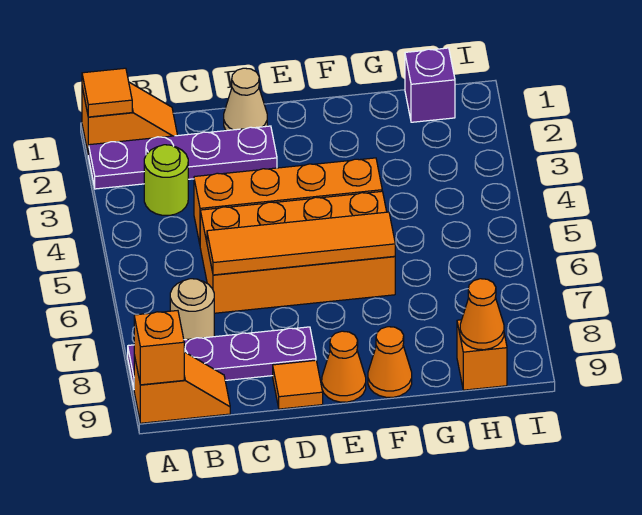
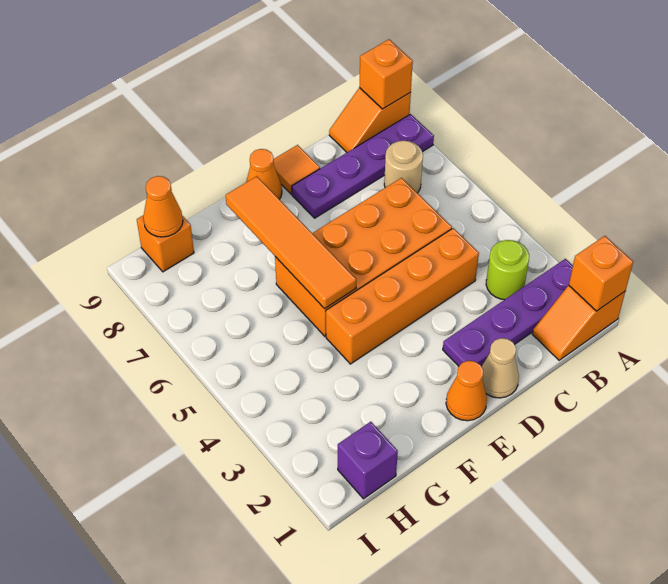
orange tile A1 level 2 -> orange brick A1 level 2
orange tile C6:F6 level 2 -> orange tile F5:F8 level 2
orange cone F9 level 1 -> orange cone E1 level 1

